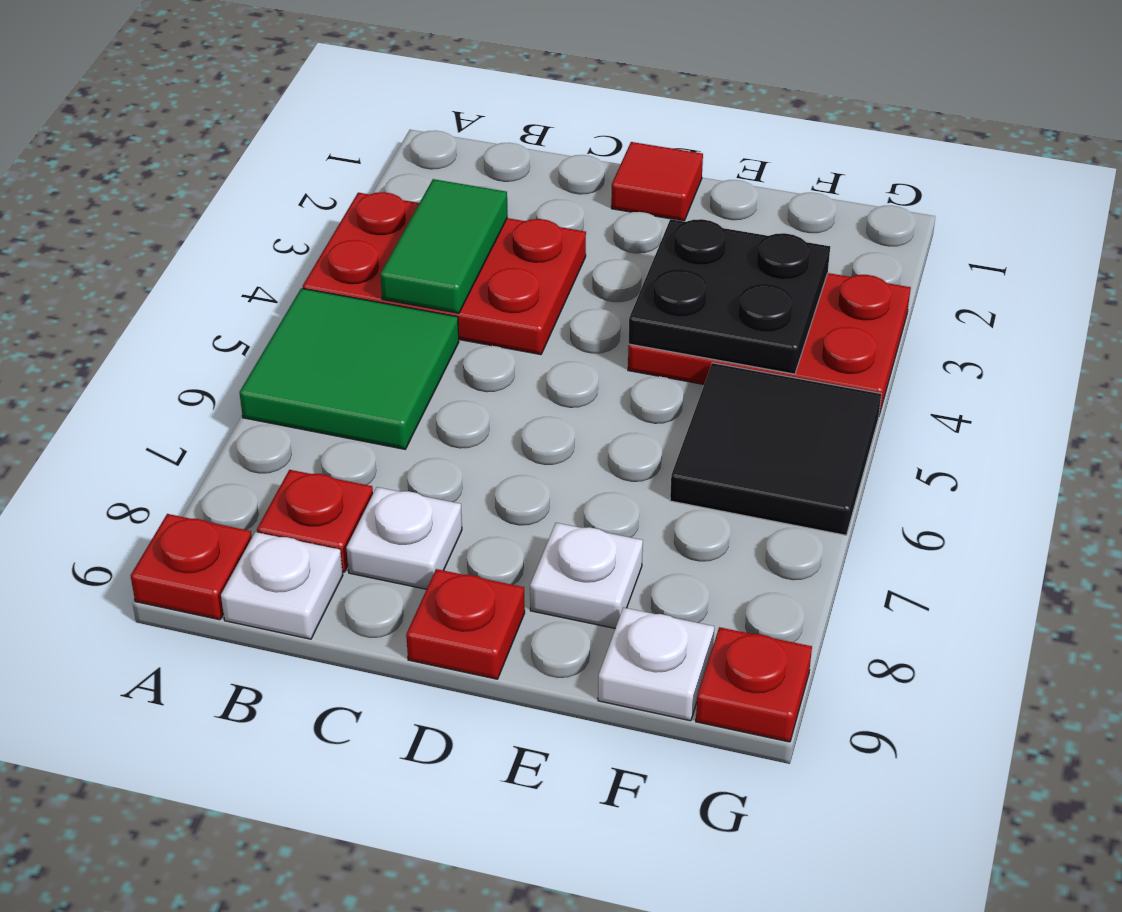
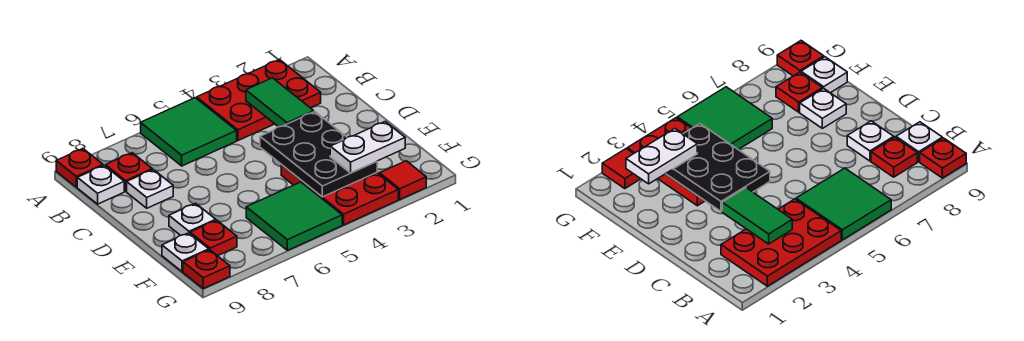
red plate A3:C4 level 1 -> red plate A2:B4 level 1
green tile B3:B4 level 2 -> green tile B3:C3 level 2
red tile D1 level 1 -> red tile G2 level 1
red plate D9 level 1 -> red plate F8 level 1
black plate E3:F4 level 2 -> black plate D3:F4 level 2
none -> white plate F2:F3 level 3
black tile F5:G6 level 1 -> green tile F5:G6 level 1

